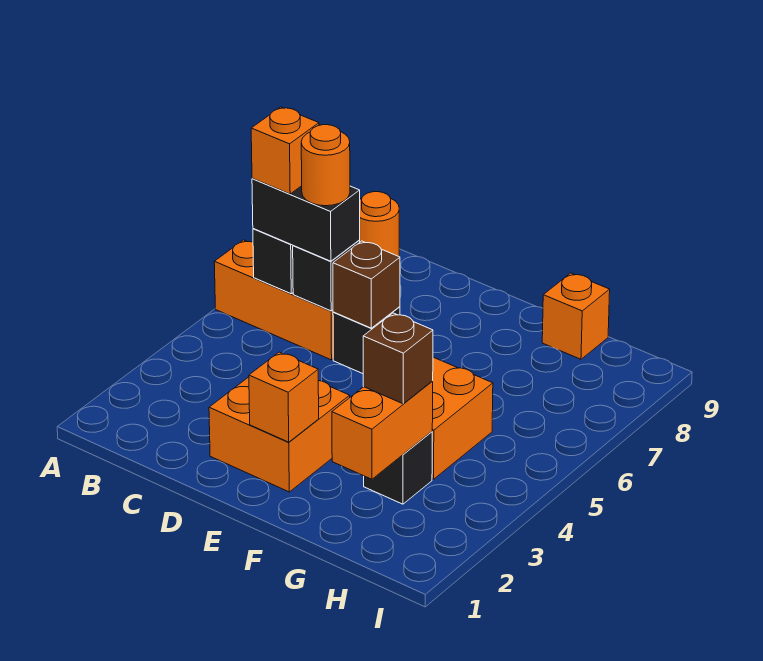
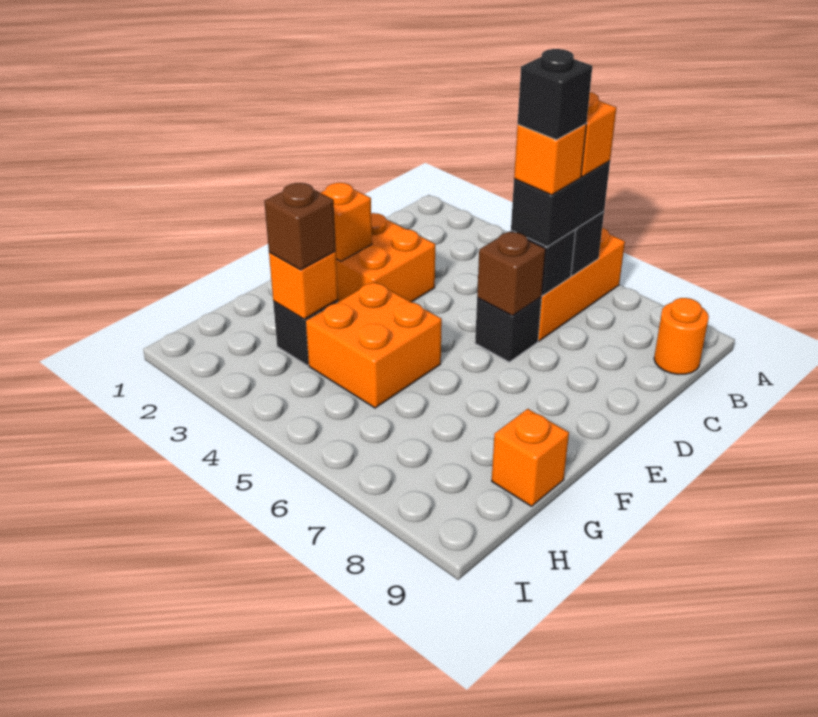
orange round brick C6 level 4 -> orange brick C6 level 4
none -> black brick C6 level 5
orange brick G2:G3 level 2 -> orange brick G3 level 2

